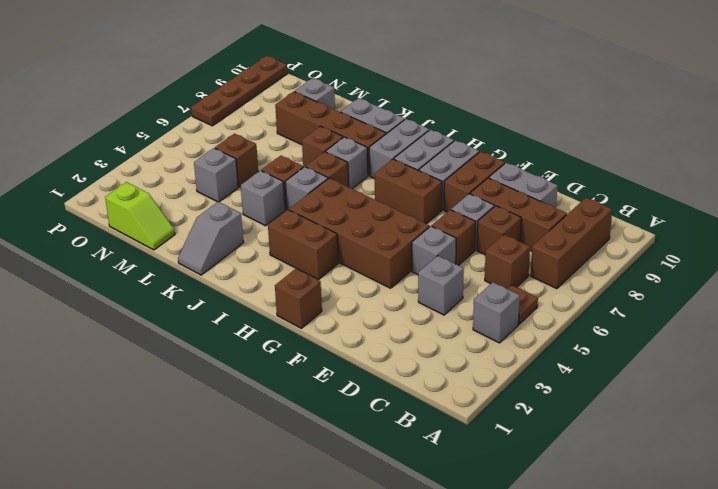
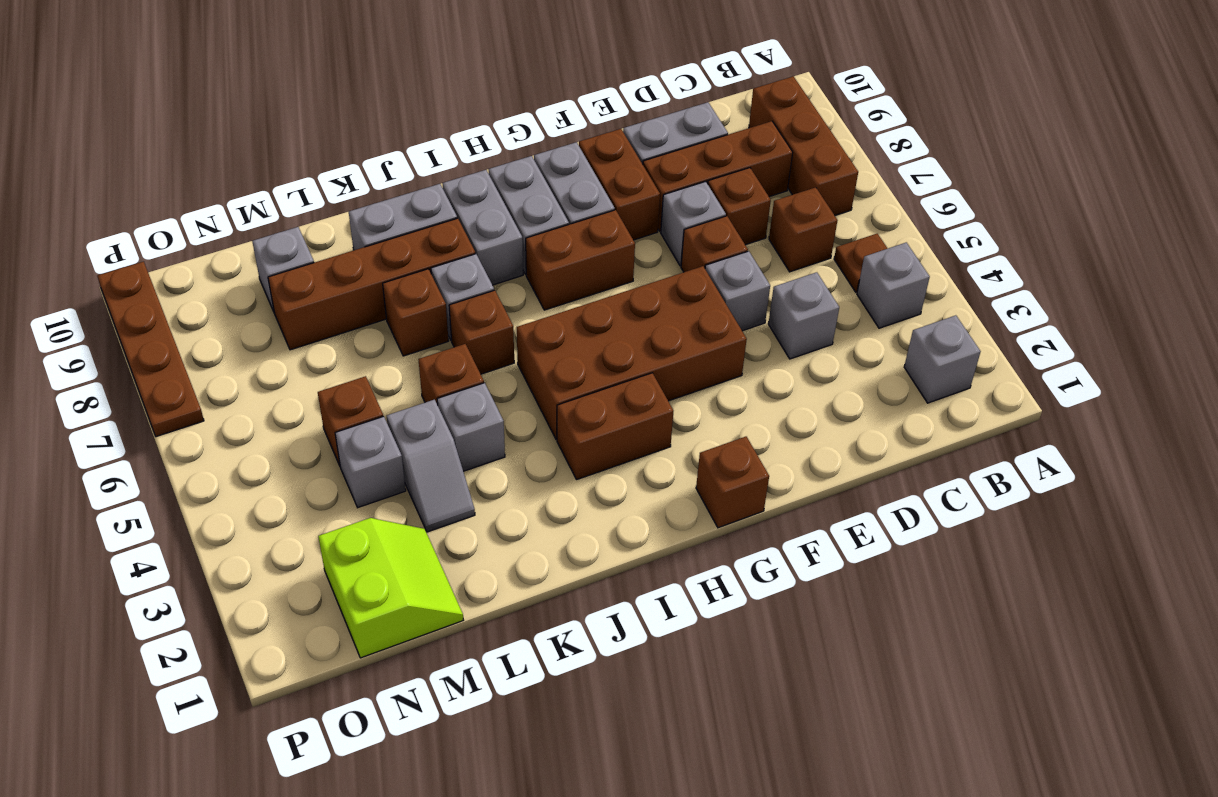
grey brick J5 level 1 -> grey brick B2 level 1
grey slope K1:K2 level 1 top 2 -> grey slope L3:L4 level 1 top 4
lime slope M1:N1 level 1 top N -> lime slope M1:N2 level 1 top N

